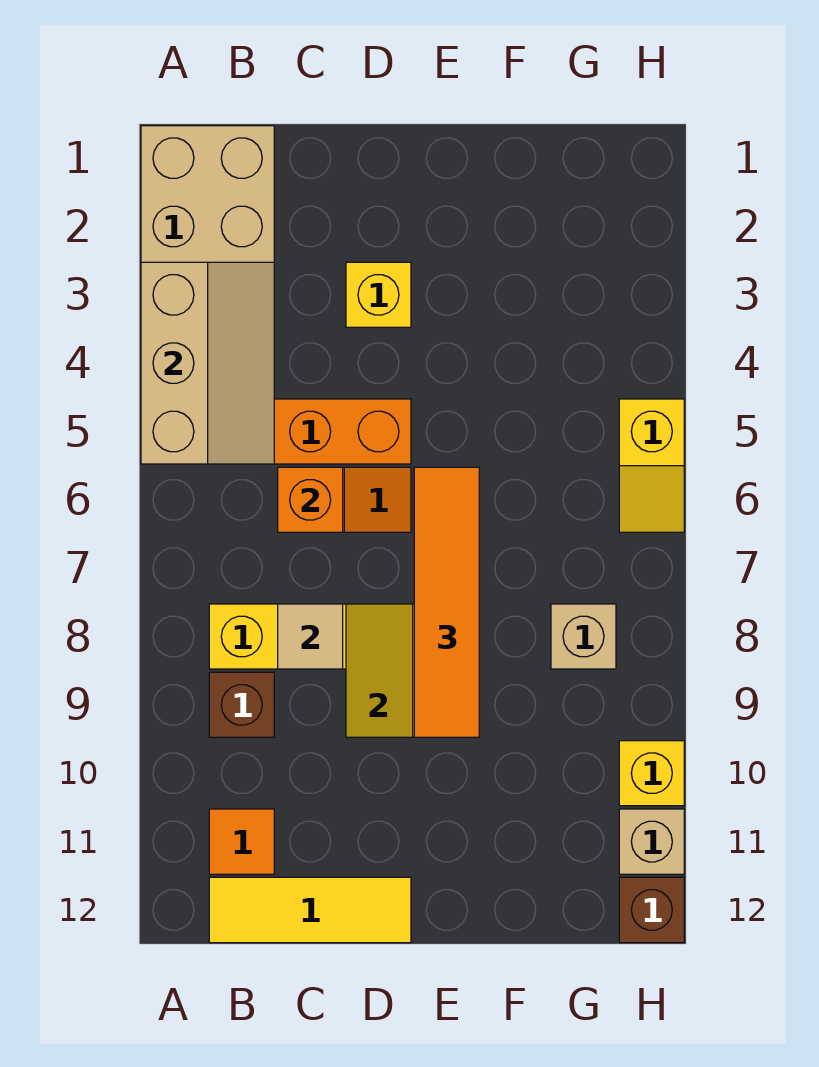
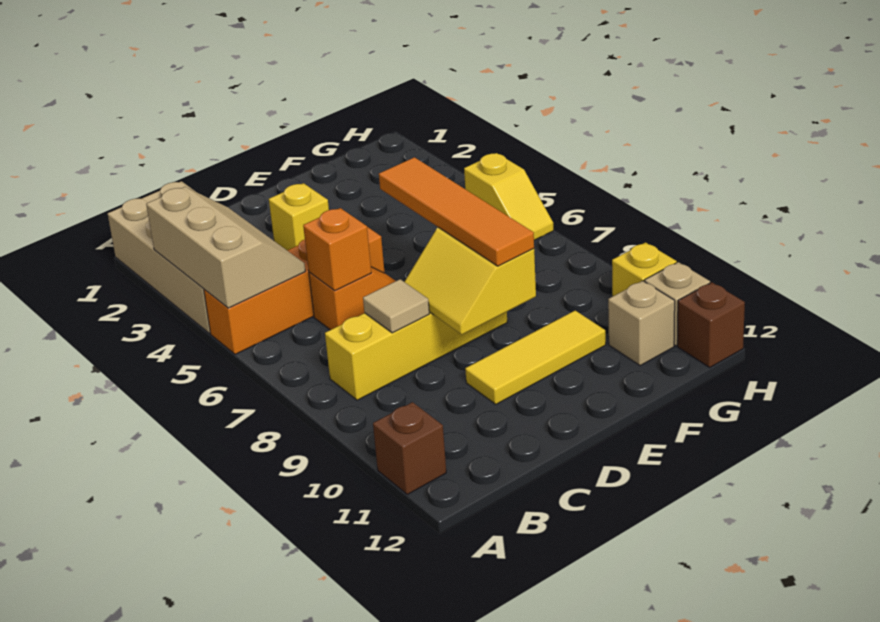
brown brick B9 level 1 -> brown brick A11 level 1
orange tile B11 level 1 -> none
yellow tile B12:D12 level 1 -> yellow tile D10:F10 level 1
tan brick G8 level 1 -> tan brick G11 level 1

